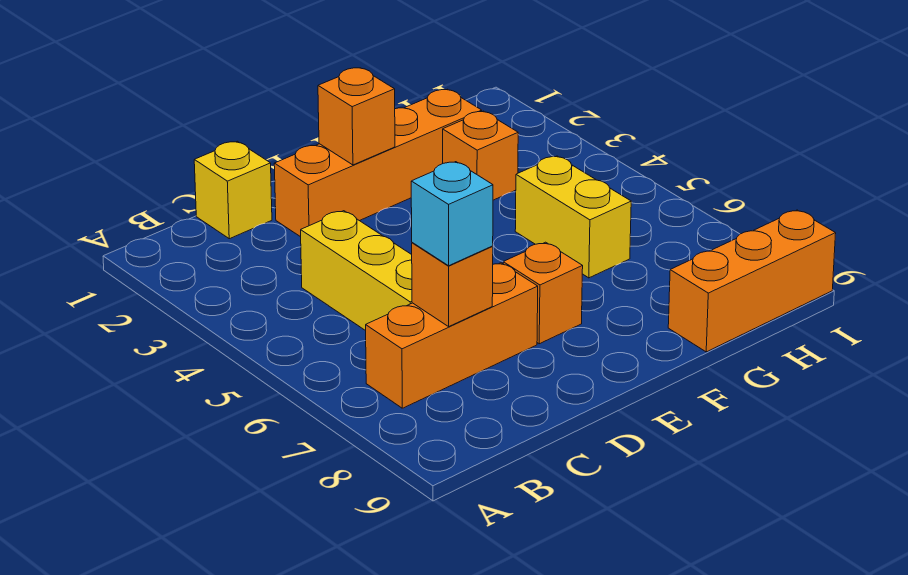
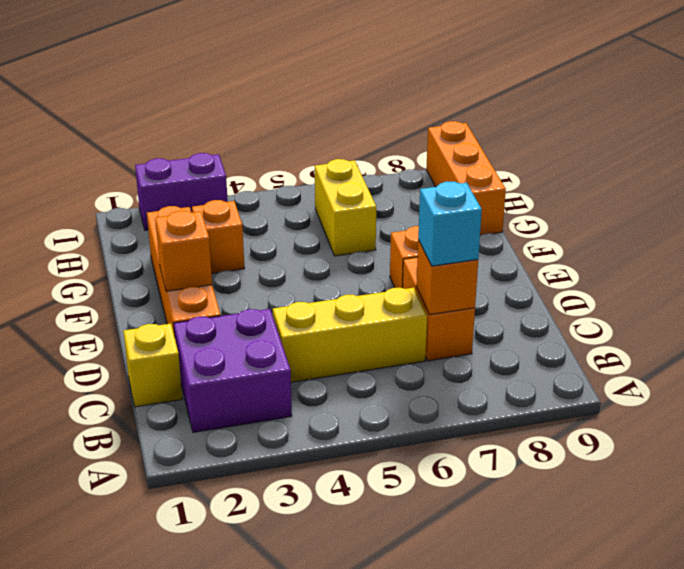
none -> purple brick B2:C3 level 1
orange brick B7:D7 level 1 -> orange brick C7:D7 level 1
yellow brick G5:G6 level 1 -> yellow brick G6:H6 level 1
none -> purple brick I2:I3 level 1

